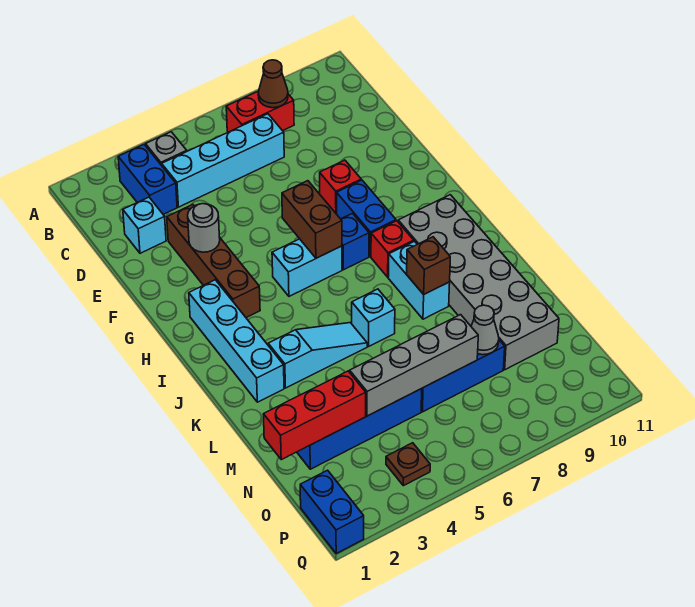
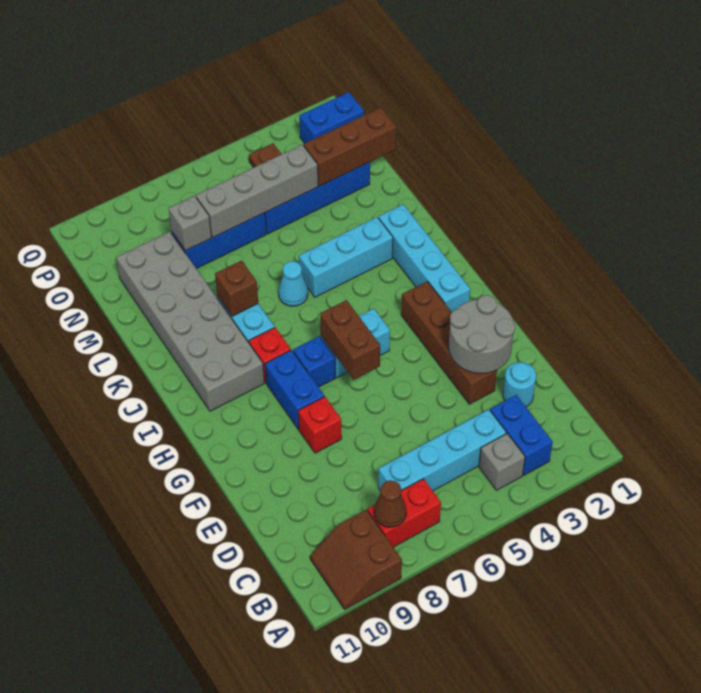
none -> brown slope A9:B10 level 1 top 9
cyan brick D2 level 1 -> cyan round brick D2 level 1
grey round brick F3 level 2 -> grey round brick E2:F3 level 2
cyan slope K3:K5 level 1 top 3 -> cyan brick K3:K5 level 1
cyan brick K6 level 1 -> cyan cone K6 level 1
red brick N1:N3 level 2 -> brown brick N1:N3 level 2
grey cone N8 level 2 -> grey brick N8 level 2
blue brick P1:Q1 level 1 -> blue brick P1:P2 level 1

